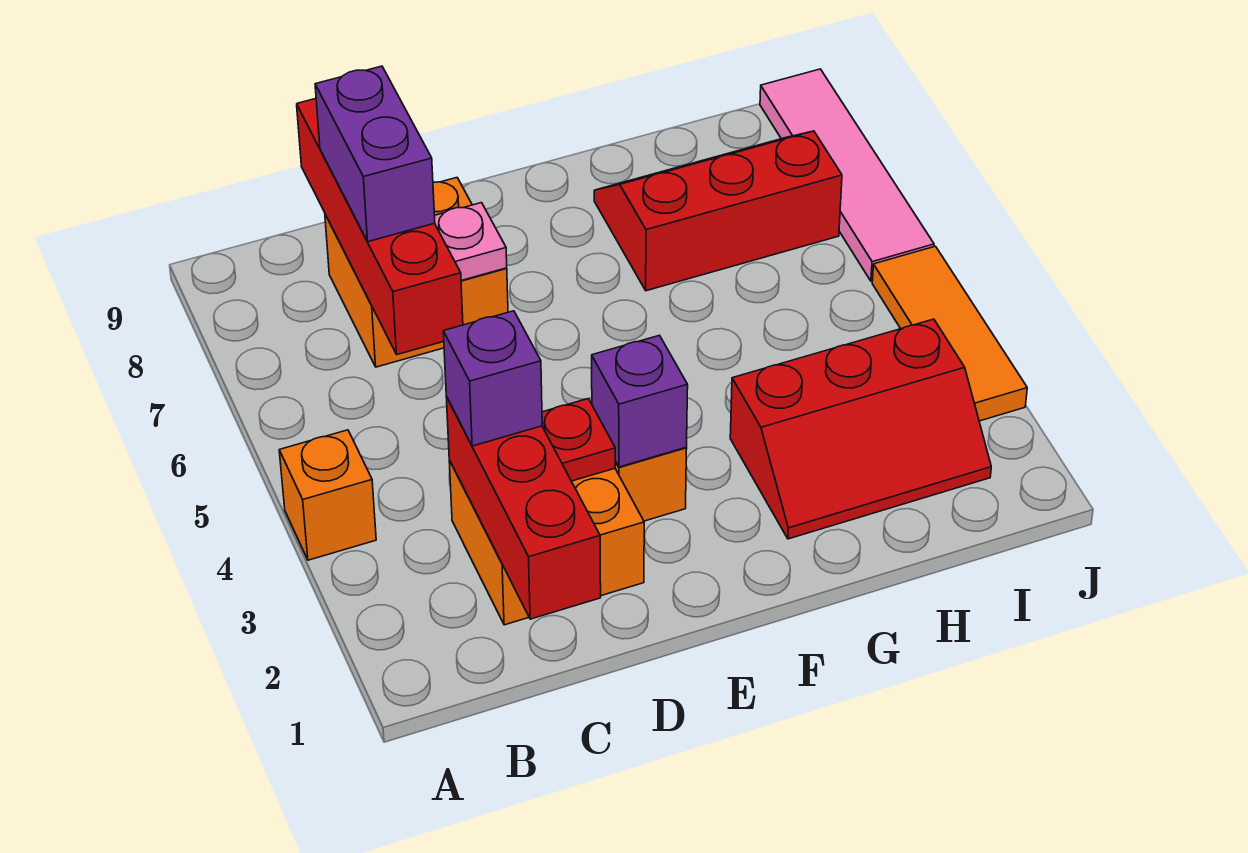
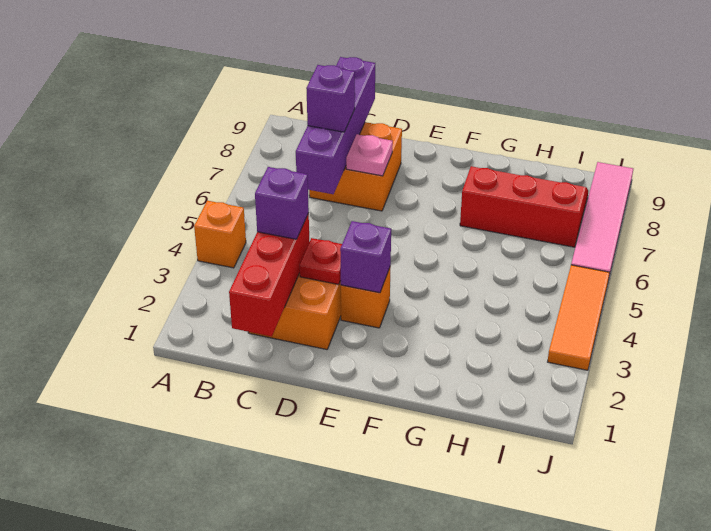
red brick C6:C9 level 2 -> purple brick C6:C9 level 2
purple brick C7:C8 level 3 -> purple brick C7 level 3
red slope G2:I3 level 1 top 3 -> none

